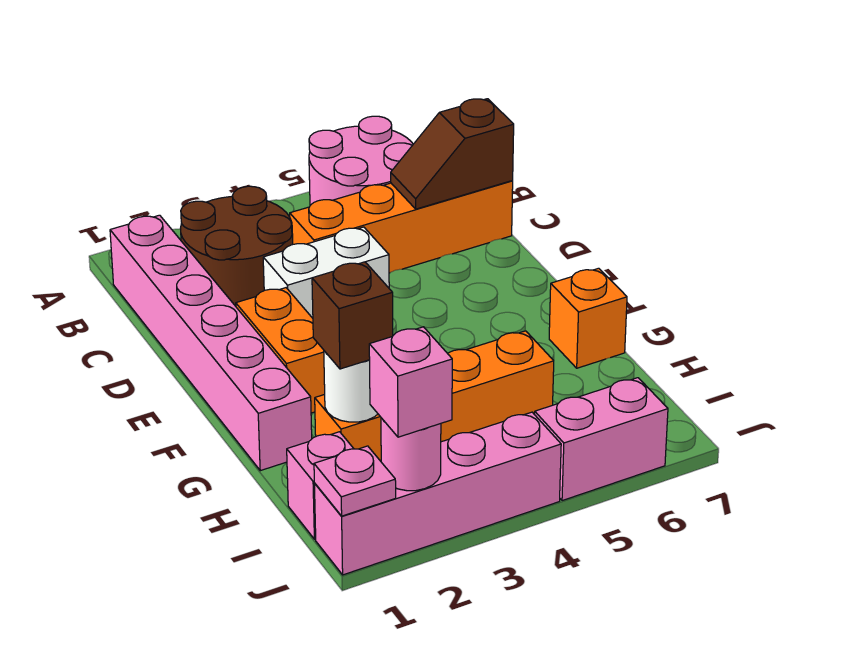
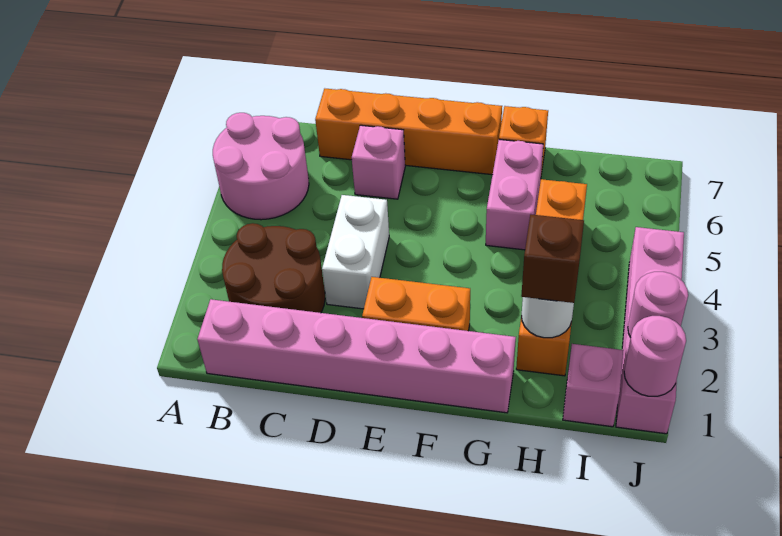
orange brick C4:C7 level 1 -> orange brick C7:F7 level 1
brown slope C6:C7 level 2 top 7 -> none
pink plate J1 level 2 -> pink round brick J1 level 2
pink brick J2 level 3 -> pink brick D6 level 1
pink brick J5:J6 level 1 -> pink brick G5:G6 level 1

